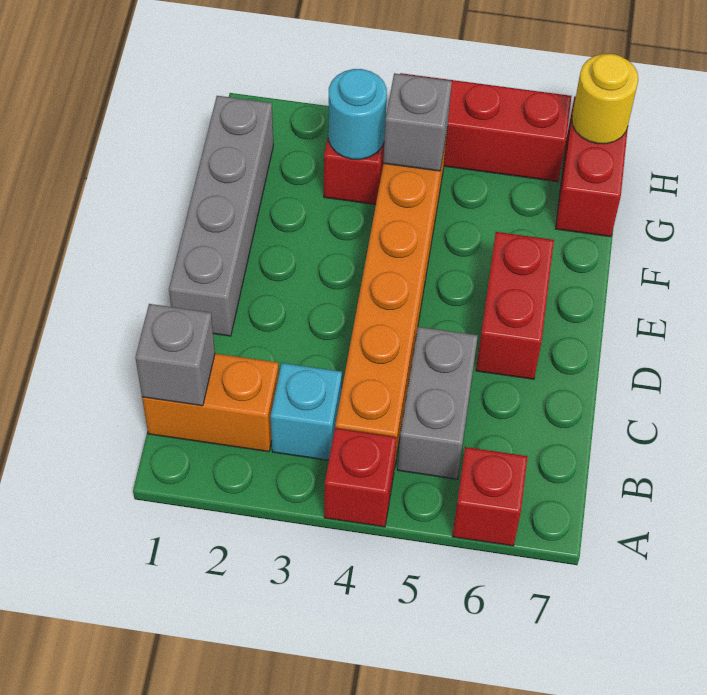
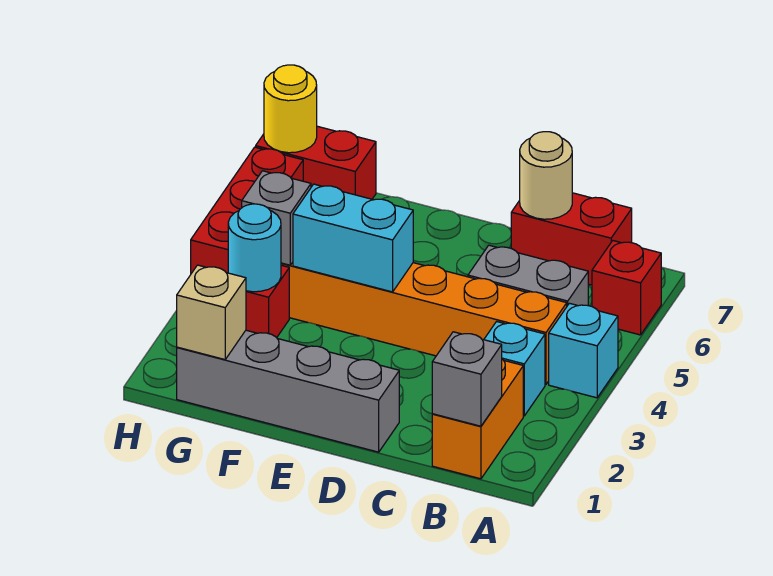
red brick A4 level 1 -> cyan brick A4 level 1
none -> tan round brick C7 level 2
red brick D6:E6 level 1 -> red brick B7:C7 level 1
none -> cyan brick E4:F4 level 2
none -> tan brick G1 level 2

